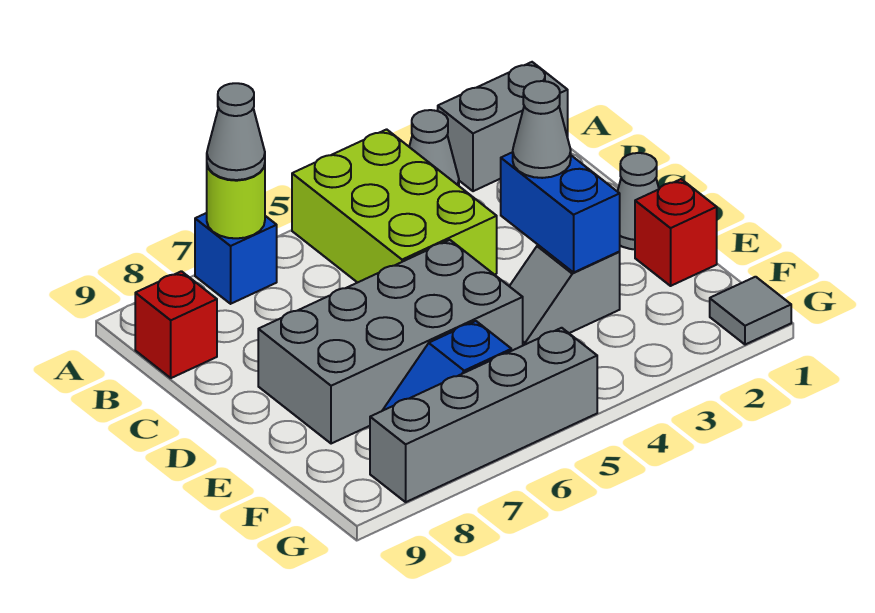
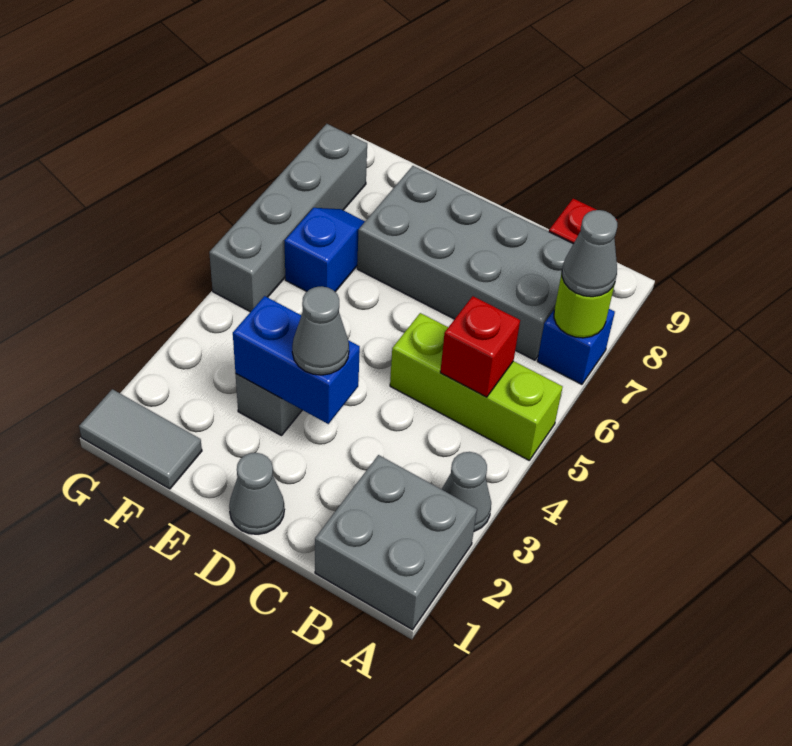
grey brick A1:A2 level 1 -> grey brick A1:B2 level 1
lime brick A4:C5 level 1 -> lime brick A5:C5 level 1
grey brick D5:E8 level 1 -> grey brick B7:E8 level 1
red brick E1 level 1 -> red brick B5 level 2
grey tile G1 level 1 -> grey tile F1:G1 level 1

